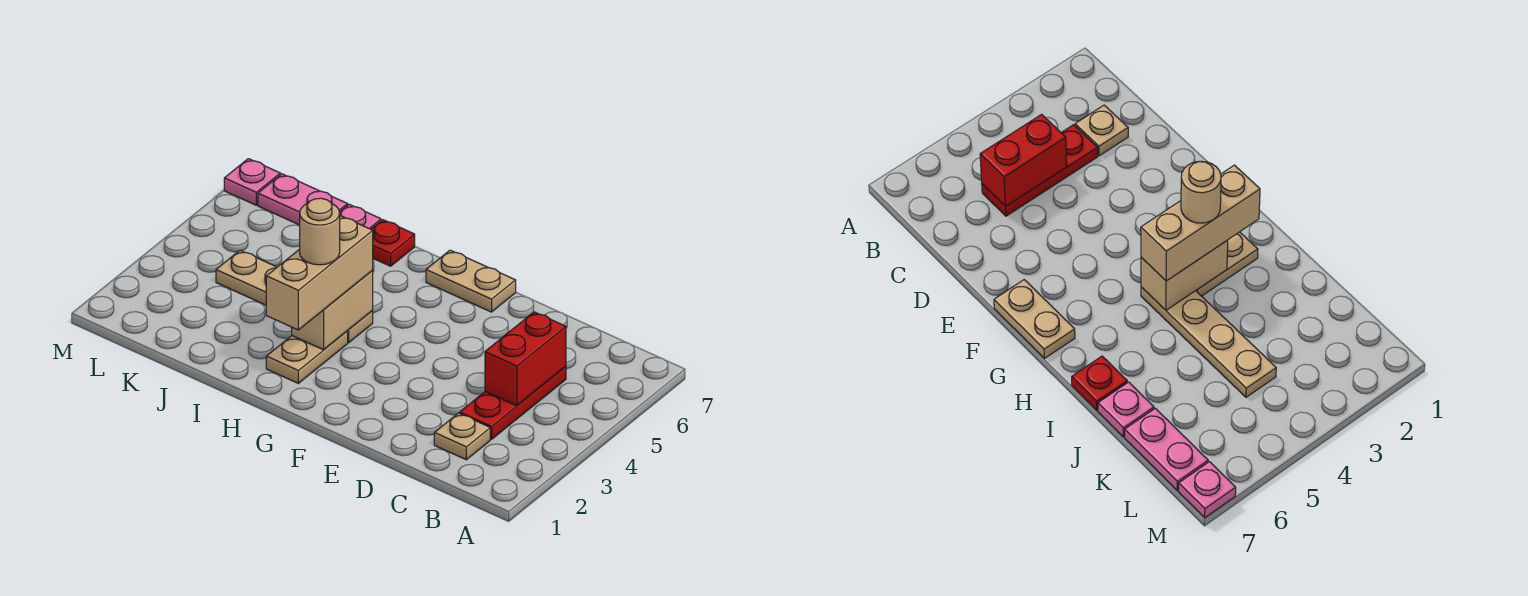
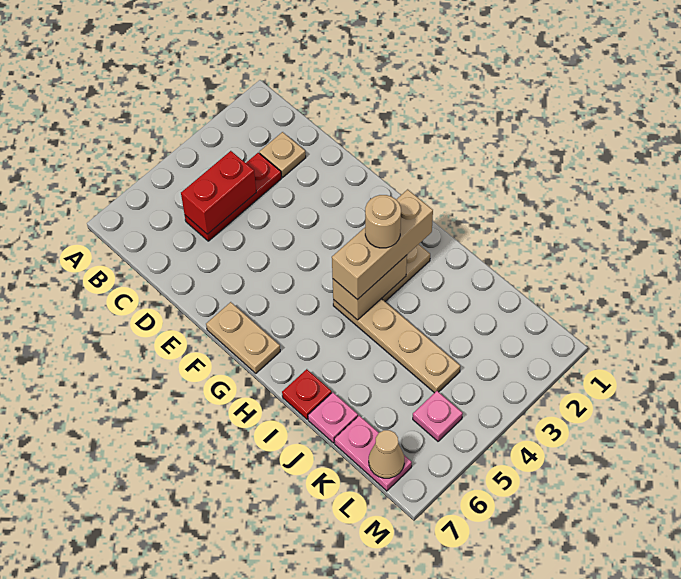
none -> tan cone L7 level 2
pink plate M7 level 1 -> pink plate L5 level 1

